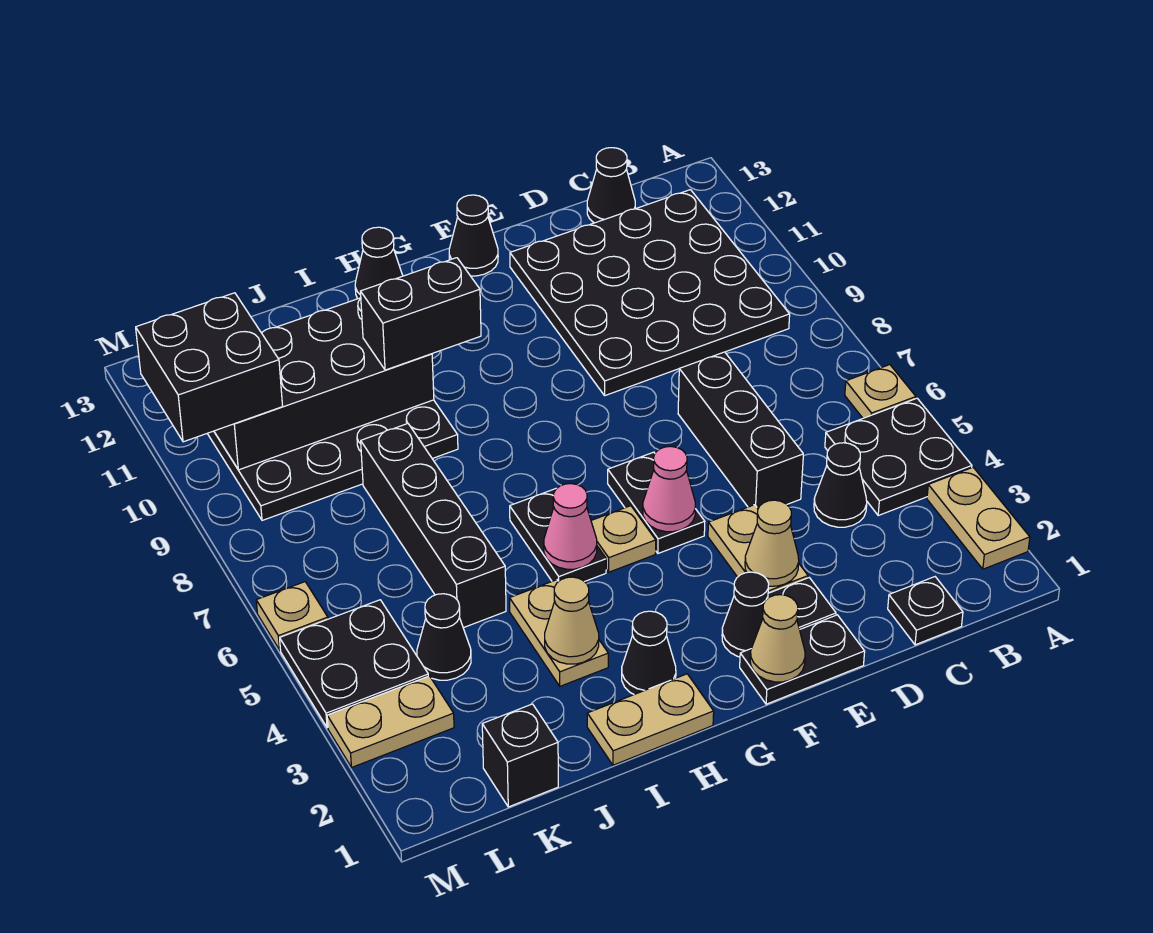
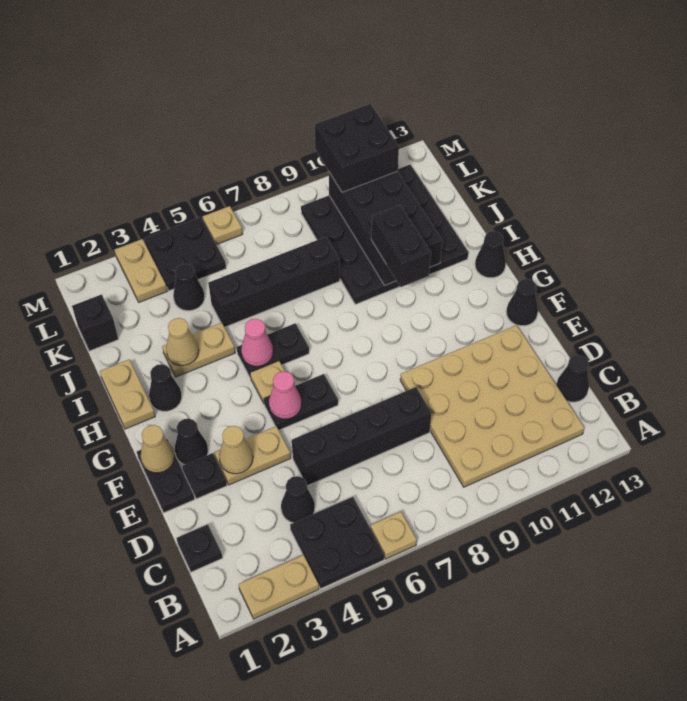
black plate B9:E12 level 1 -> tan plate B9:E12 level 1
black brick D5:D7 level 1 -> black brick D5:D8 level 1

